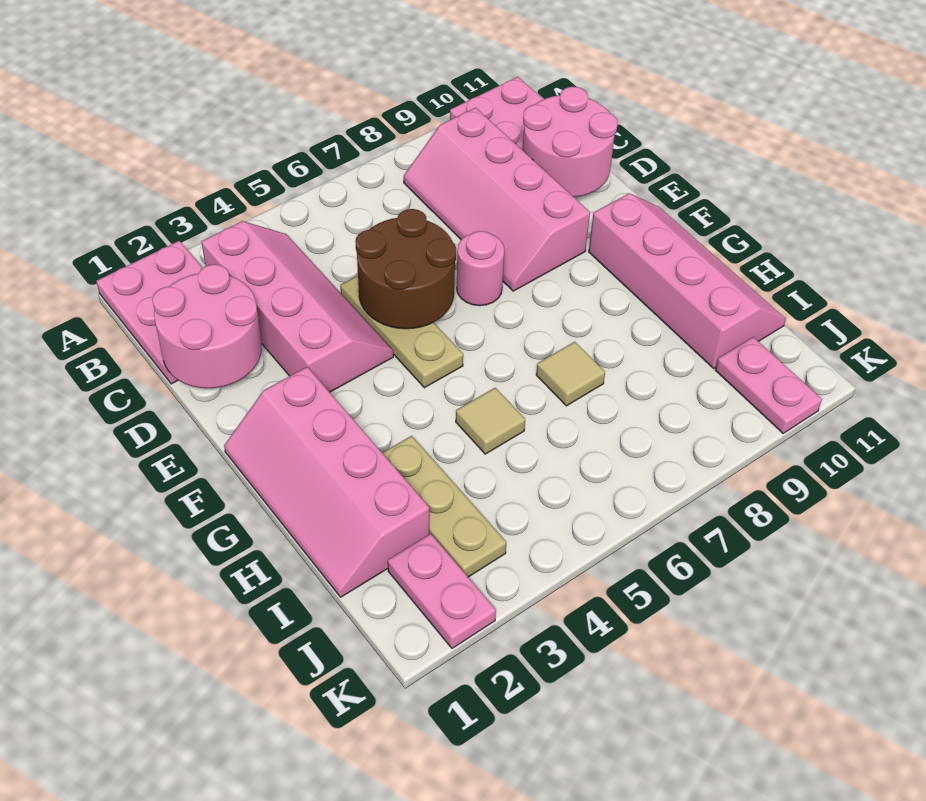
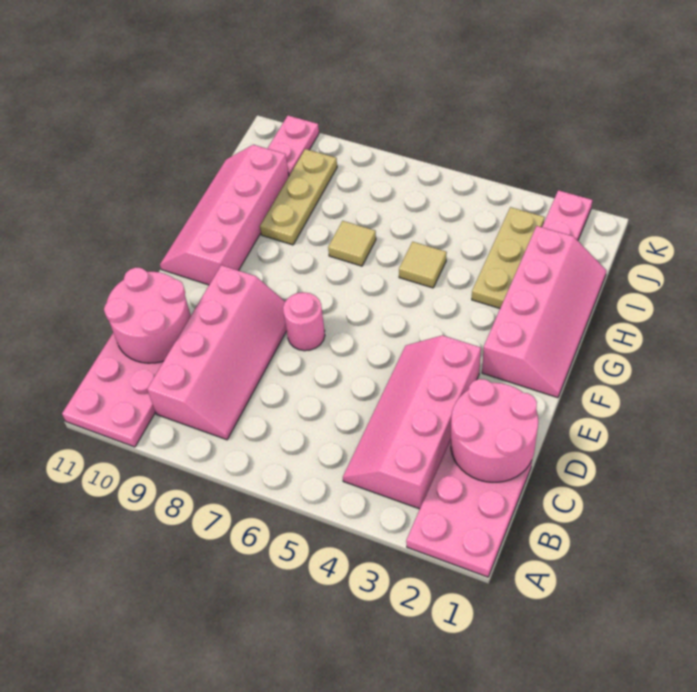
tan plate D5:F5 level 1 -> tan plate H9:J9 level 1
brown round brick D5:E6 level 2 -> none

